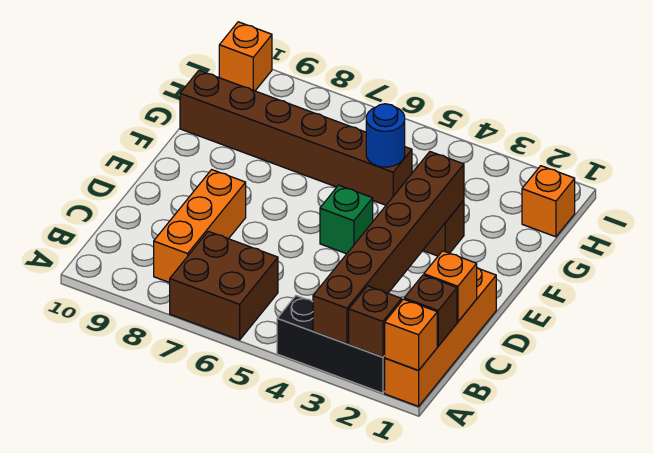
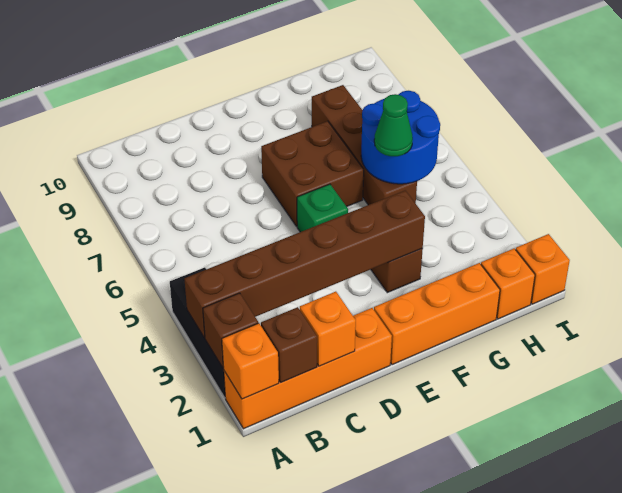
brown brick A6:B7 level 1 -> brown brick E6:F7 level 1
orange brick B8:D8 level 1 -> orange brick E1:G1 level 1
brown brick G5:G10 level 1 -> brown brick G5:G8 level 1
blue round brick G5 level 2 -> blue round brick G5:H6 level 2
none -> green cone G5 level 3
orange brick I10 level 1 -> orange brick I1 level 1

